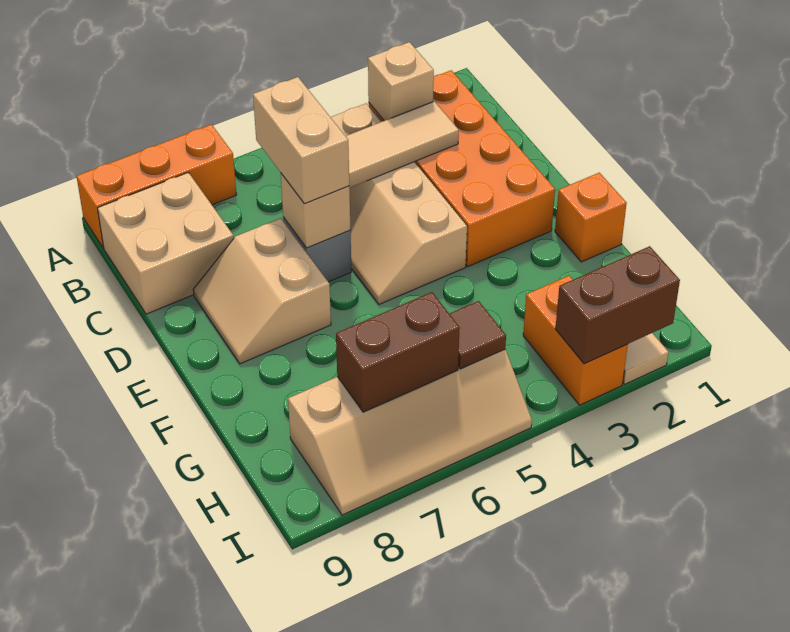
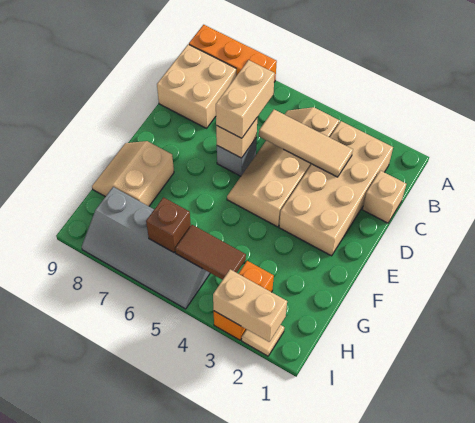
orange brick B2:E3 level 1 -> tan brick B2:E3 level 1
tan brick B3 level 2 -> tan brick C1 level 1
tan slope D7:E8 level 1 top 7 -> tan slope F8:G9 level 1 top 8
orange brick F1 level 1 -> none
tan slope H5:I8 level 1 top H -> grey slope H5:I8 level 1 top H
brown tile H5 level 2 -> brown tile H4:H5 level 2
brown brick H6:H7 level 2 -> brown brick H6 level 2
brown brick I2:I3 level 2 -> tan brick I2:I3 level 2

